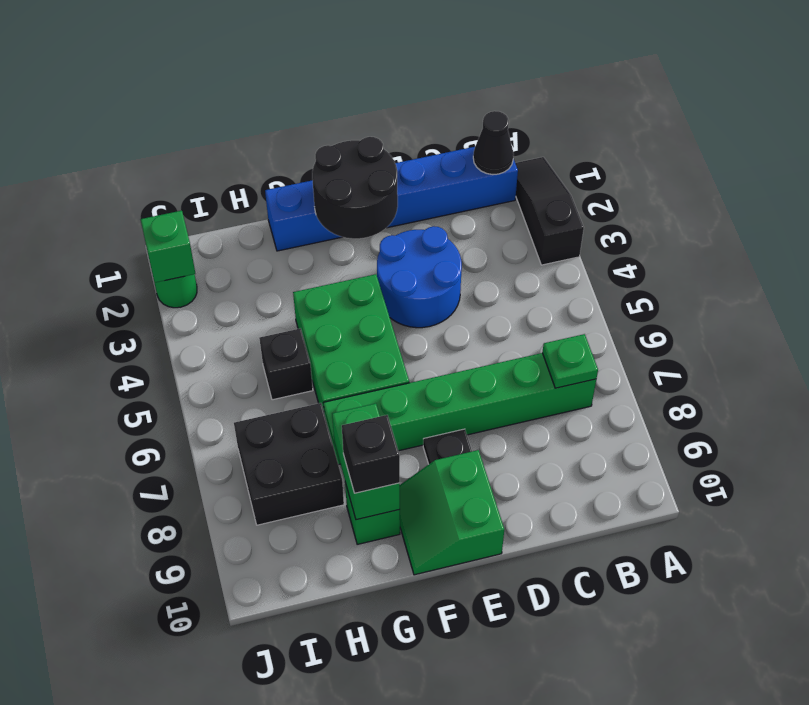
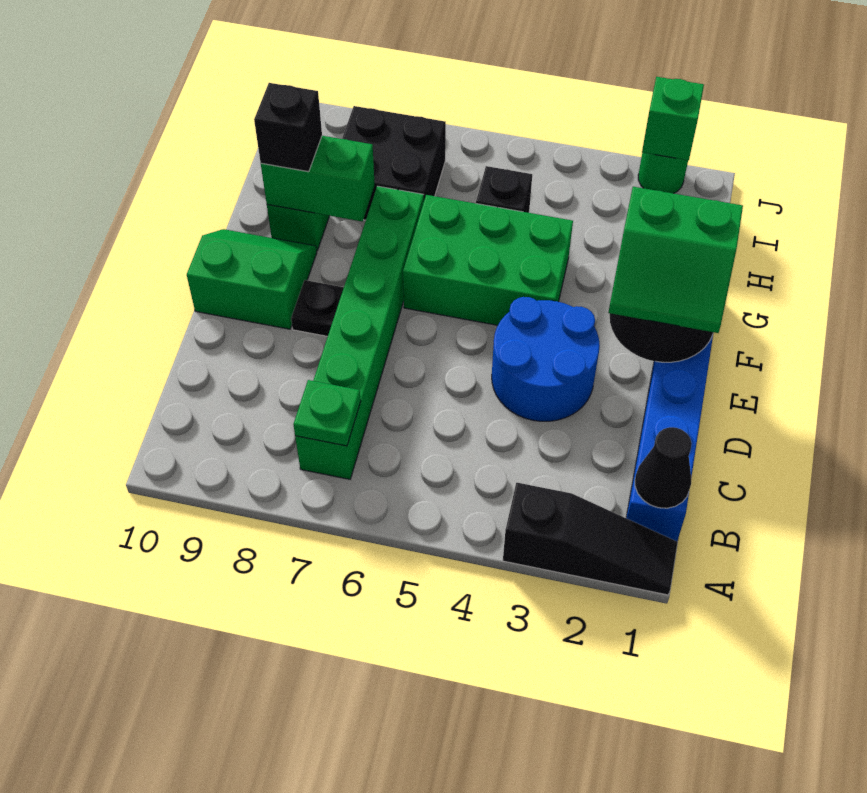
none -> green slope E1:F2 level 3 top F

